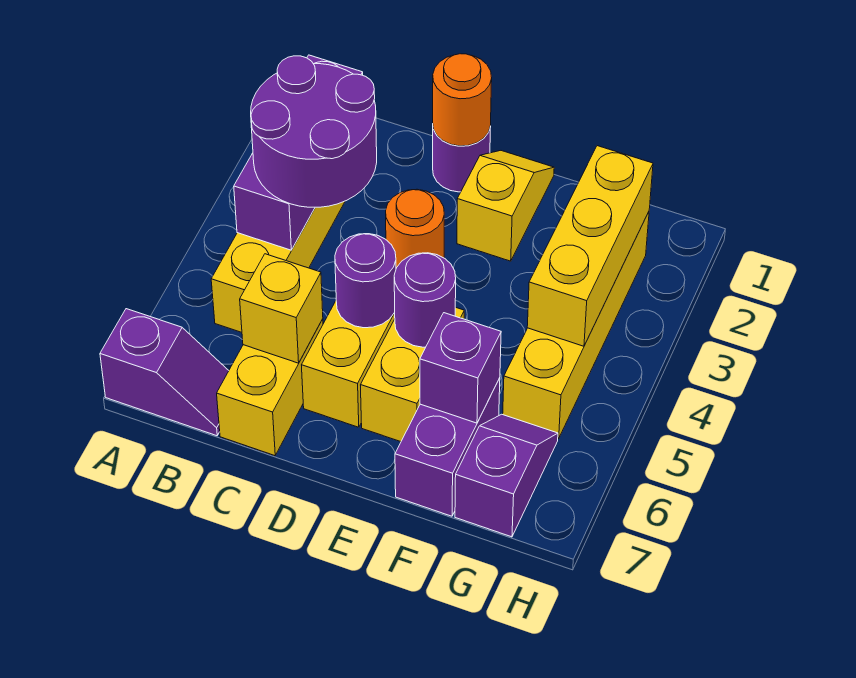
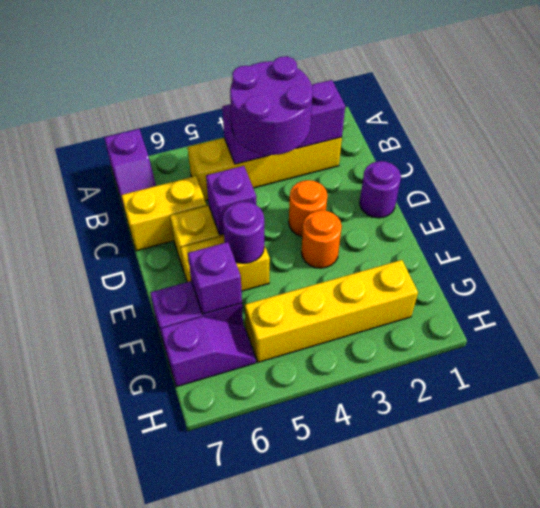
yellow brick C6 level 2 -> none
orange round brick D1 level 2 -> orange round brick E3 level 1
purple round brick D5 level 2 -> purple brick D5 level 2
yellow slope E1:E2 level 1 top 2 -> none
yellow brick G2:G4 level 2 -> none

